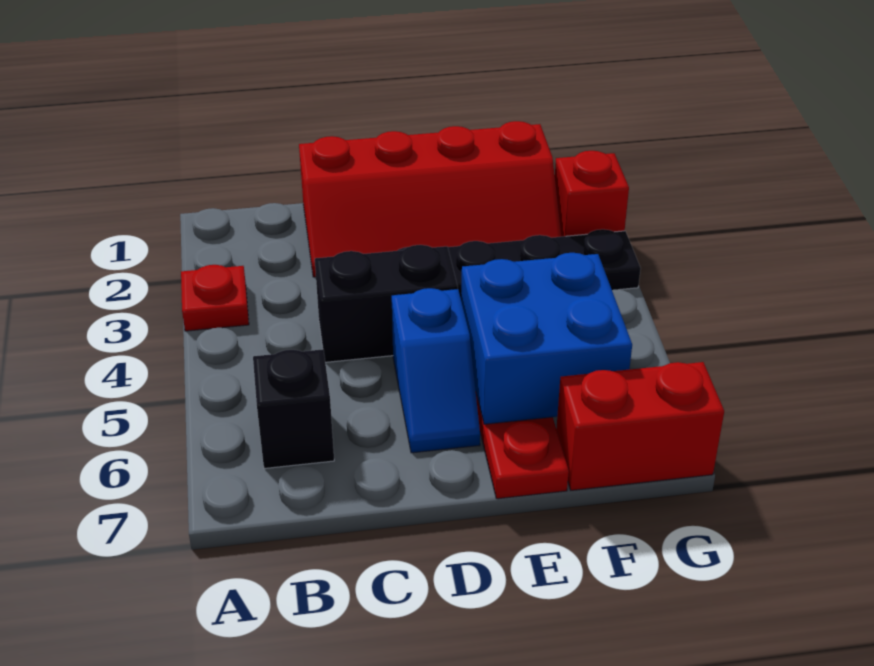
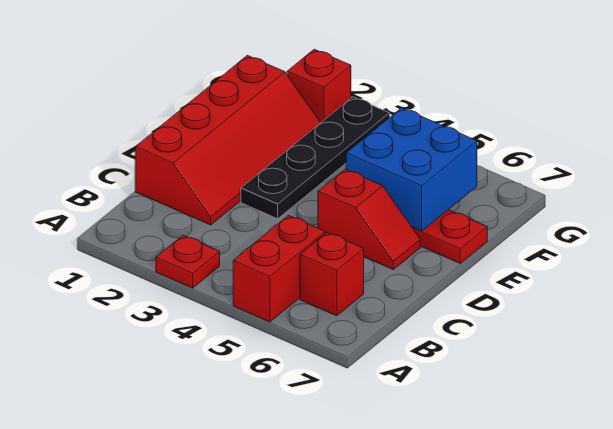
black brick B6 level 1 -> red brick B6 level 1
black brick C4:D4 level 1 -> none
blue slope D5:D6 level 1 top 5 -> red slope D5:D6 level 1 top 5
red brick F7:G7 level 1 -> red brick A5:B5 level 1

